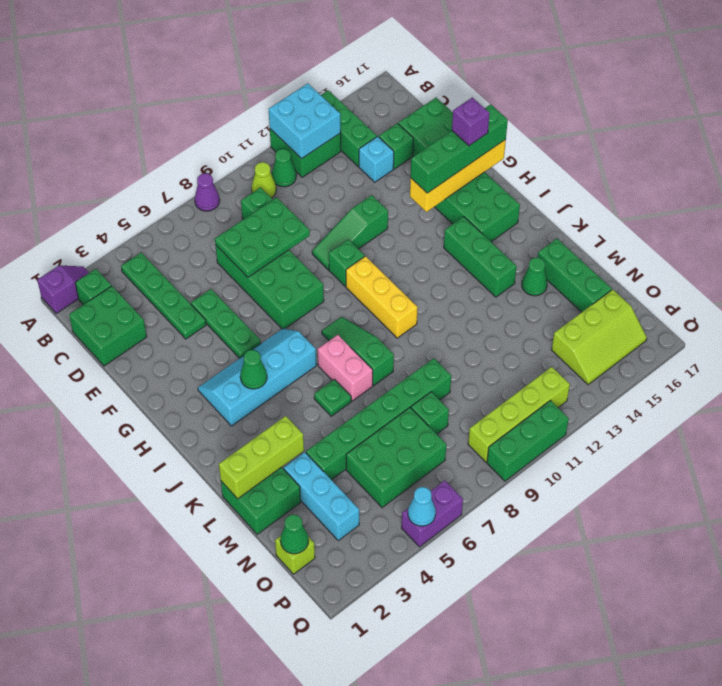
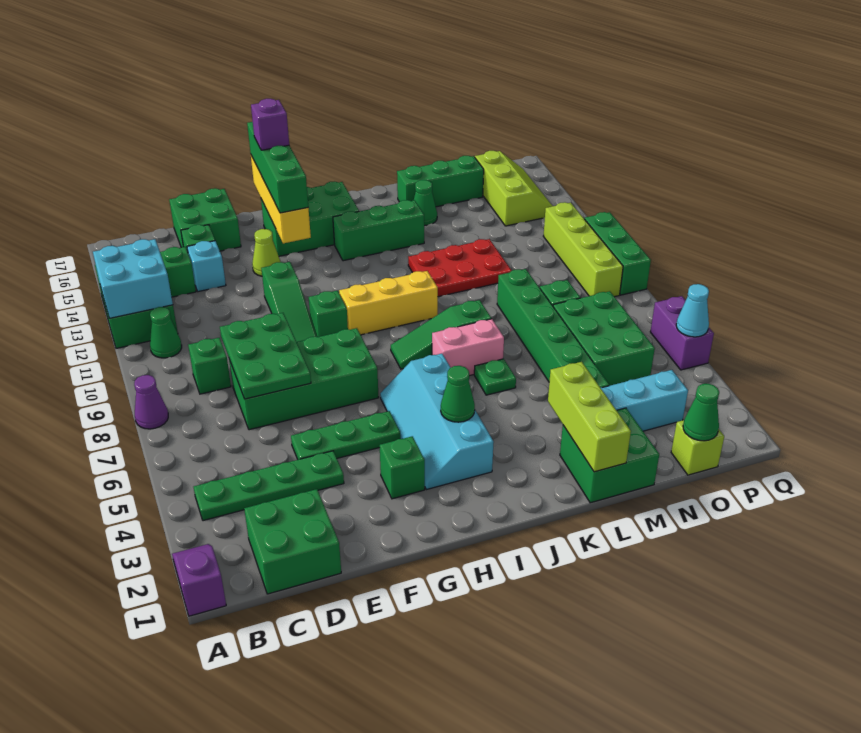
green brick B2 level 1 -> green brick G3 level 1
lime cone B10 level 1 -> lime cone F14 level 1
none -> red plate K11:M12 level 1

